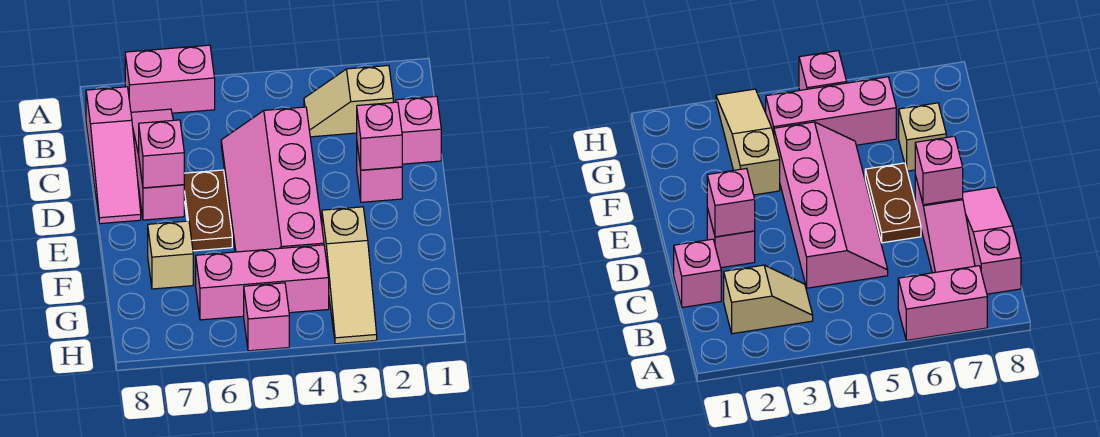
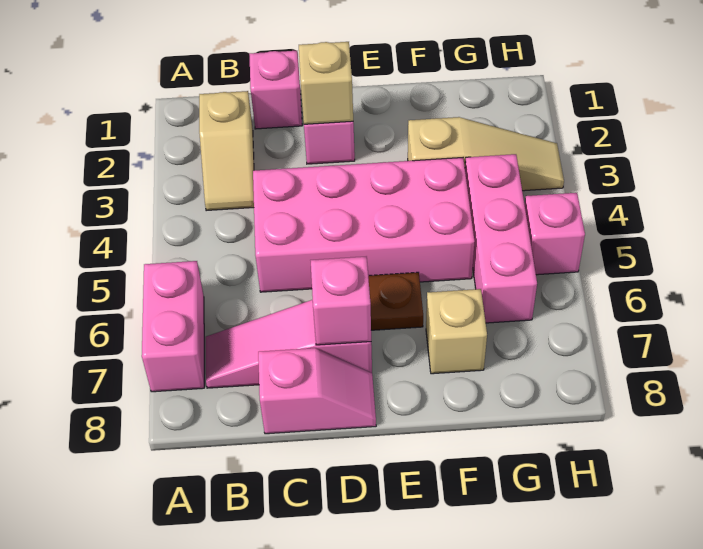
pink slope B8:D8 level 1 top B -> pink slope C8:D8 level 1 top C
pink slope C4:F5 level 1 top 4 -> pink brick C4:F5 level 1
pink brick D2 level 2 -> tan brick D2 level 2

